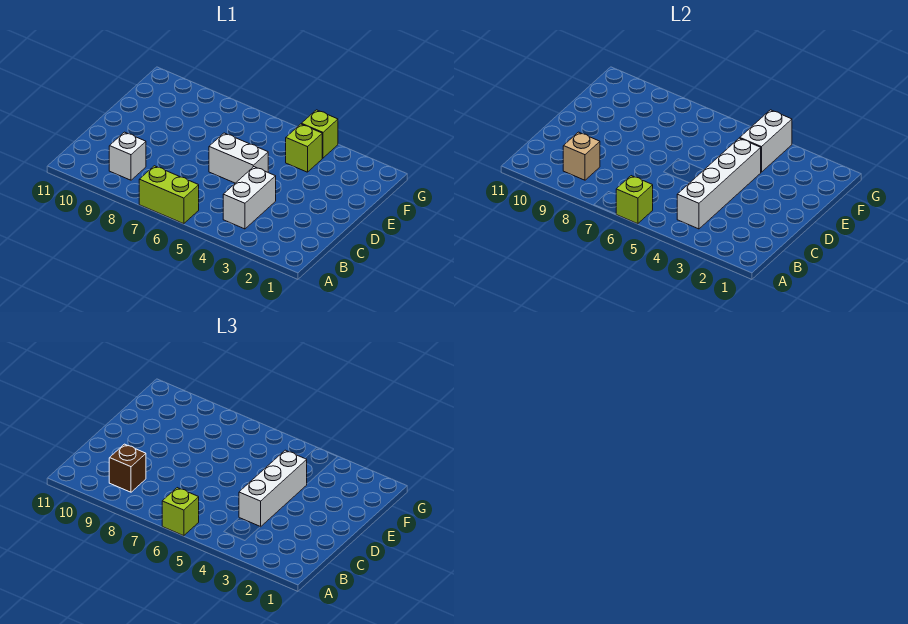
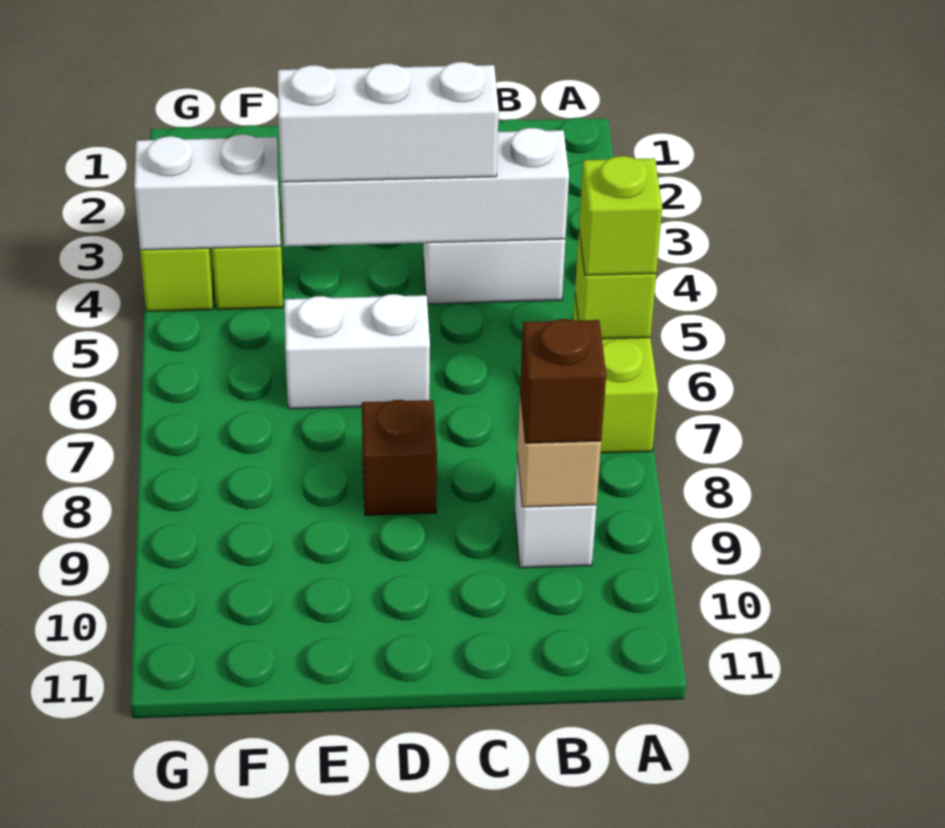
white brick D5:D6 level 1 -> white brick D6:E6 level 1
none -> brown brick D8 level 1

